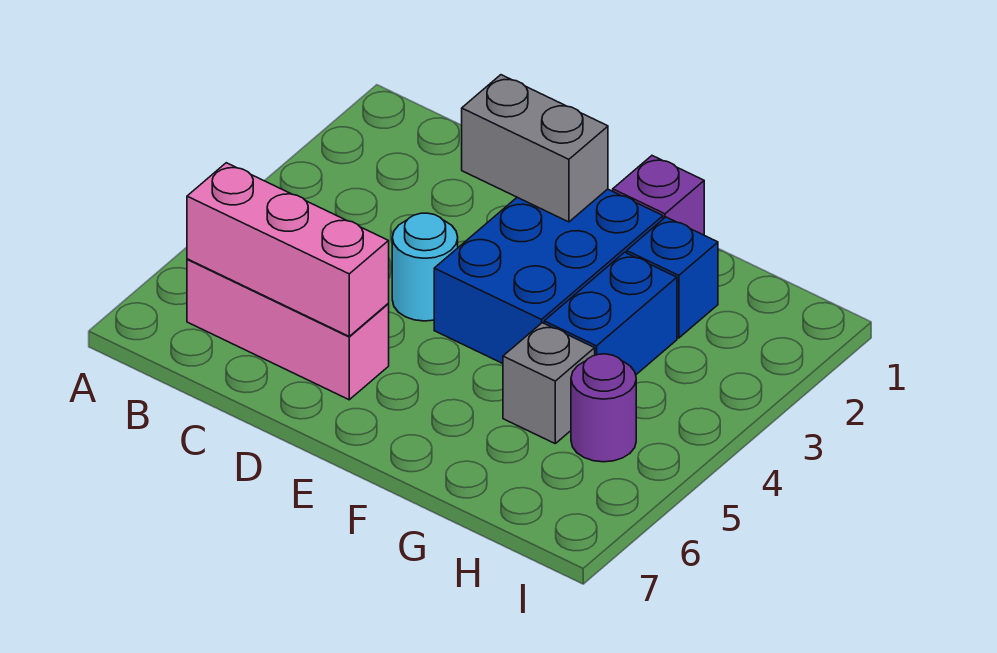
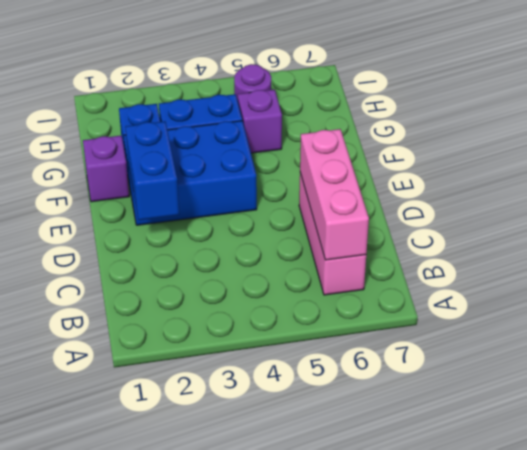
grey brick D2:E2 level 2 -> blue brick D2:E2 level 2
cyan round brick D4 level 1 -> none
grey brick G5 level 1 -> purple brick G5 level 1

